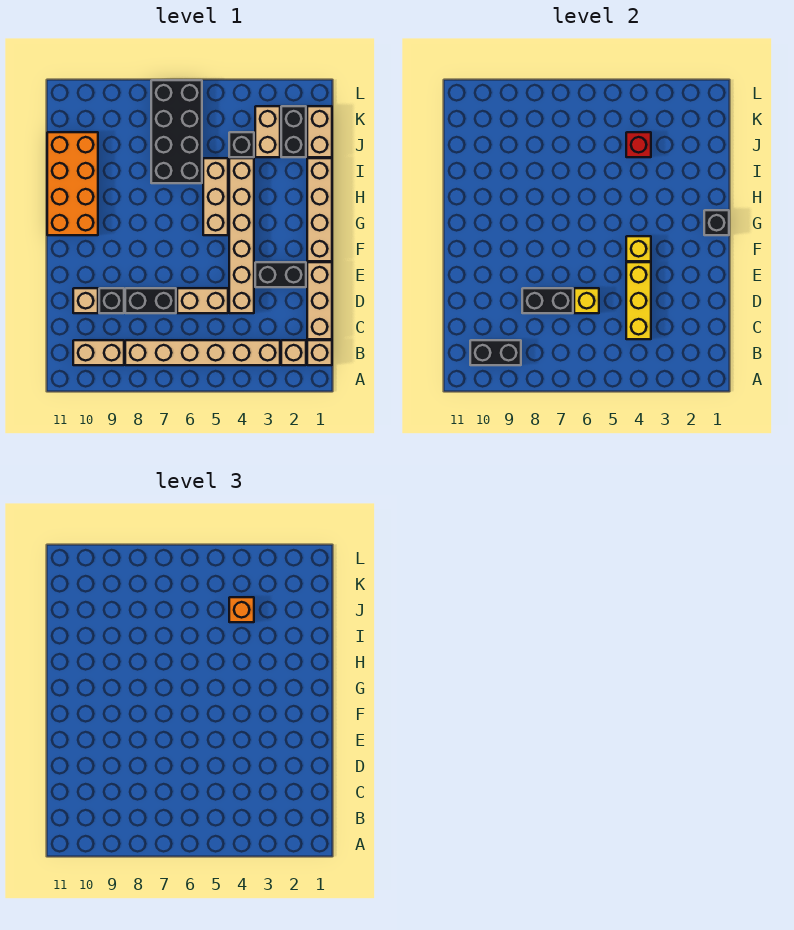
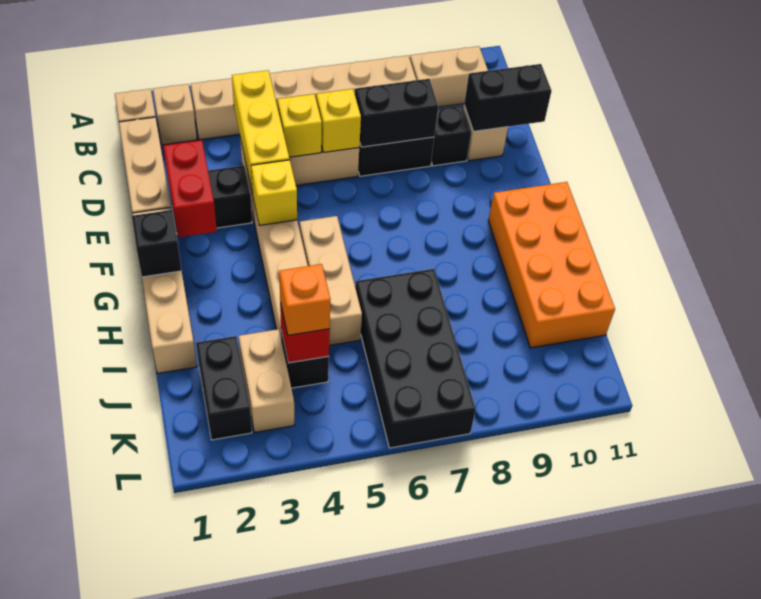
black brick B9:B10 level 2 -> black brick D10:D11 level 2
none -> yellow brick D5 level 2
none -> red brick E2:F2 level 2
tan brick J1:K1 level 1 -> none

